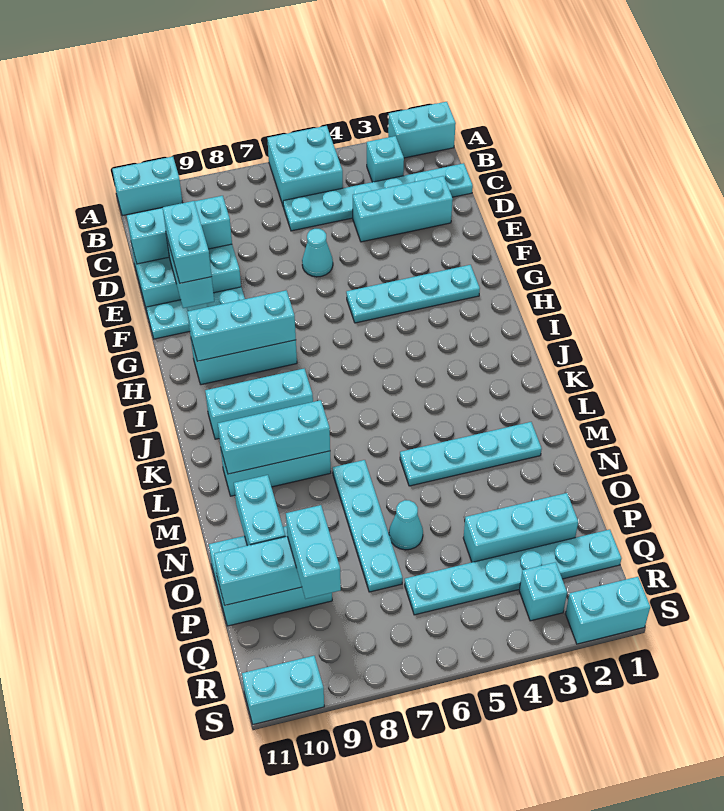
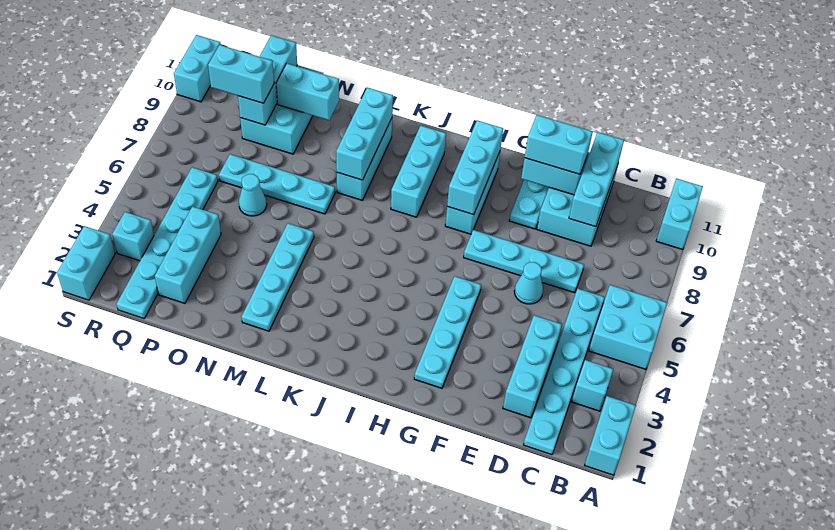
none -> cyan plate D7:G7 level 1

